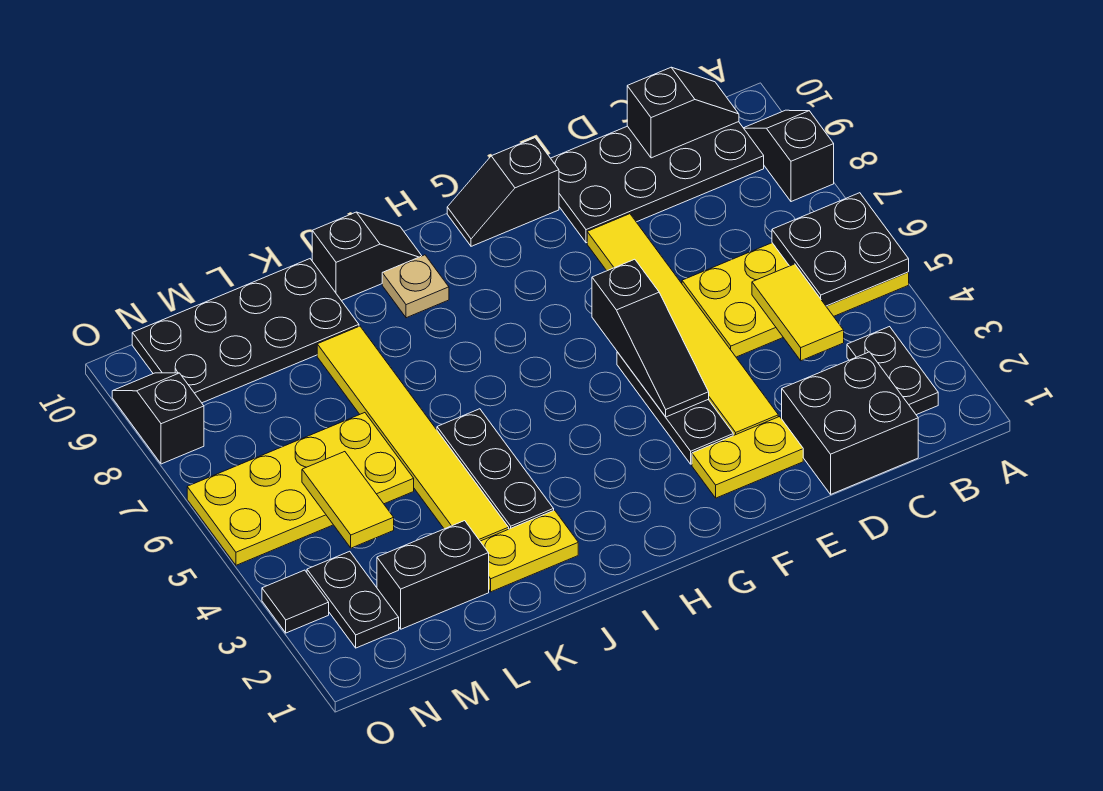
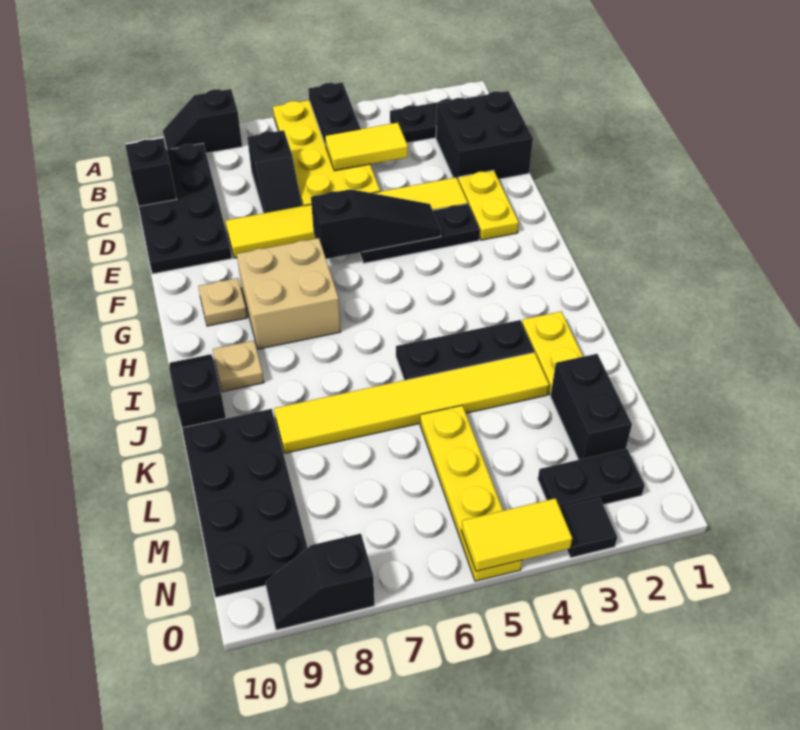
black plate A5:B6 level 2 -> black plate A5:B5 level 2
black slope F10:G10 level 1 top F -> black slope C7:D7 level 1 top C
none -> tan brick G7:H8 level 1
none -> tan plate G9 level 1
yellow plate L5:O6 level 1 -> yellow plate L5:O5 level 1
yellow tile M4:M5 level 2 -> yellow tile O4:O5 level 2

